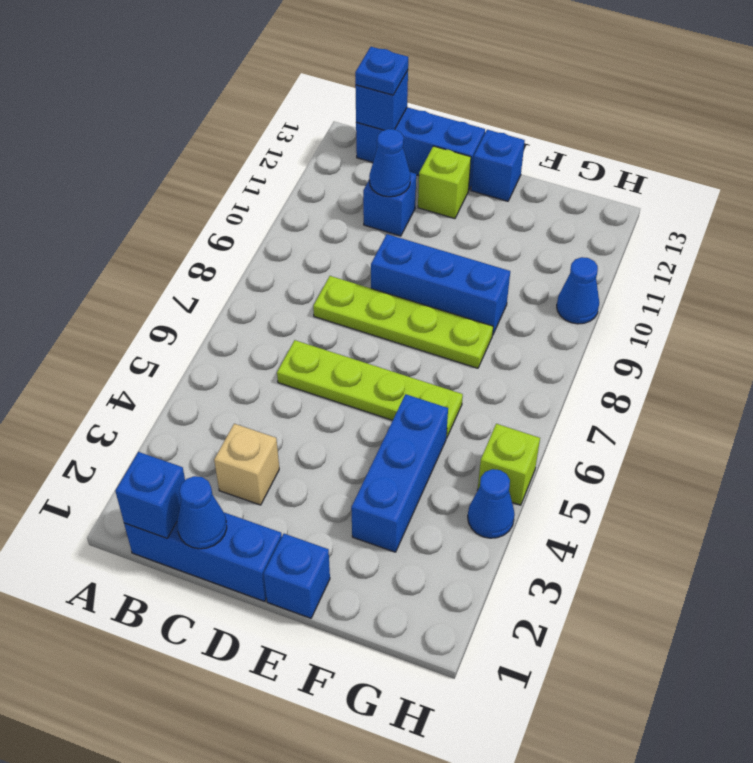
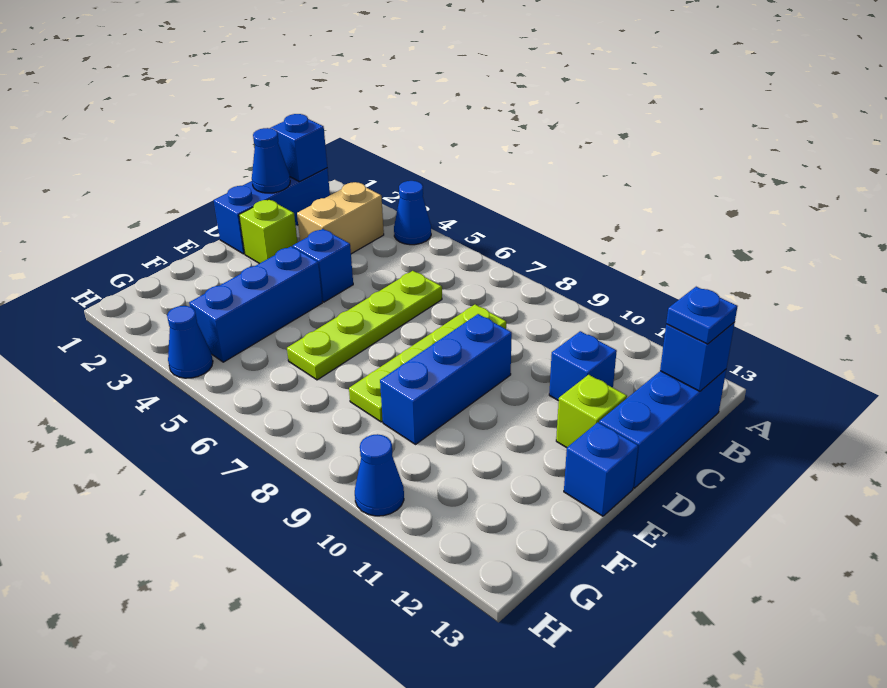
tan brick C3 level 1 -> tan brick B3:C3 level 1
blue cone C11 level 2 -> blue cone A4 level 1
blue brick E1 level 1 -> blue brick D4 level 1
blue brick F3:F5 level 1 -> blue brick E4:G4 level 1
lime brick H5 level 1 -> lime brick D2 level 1

